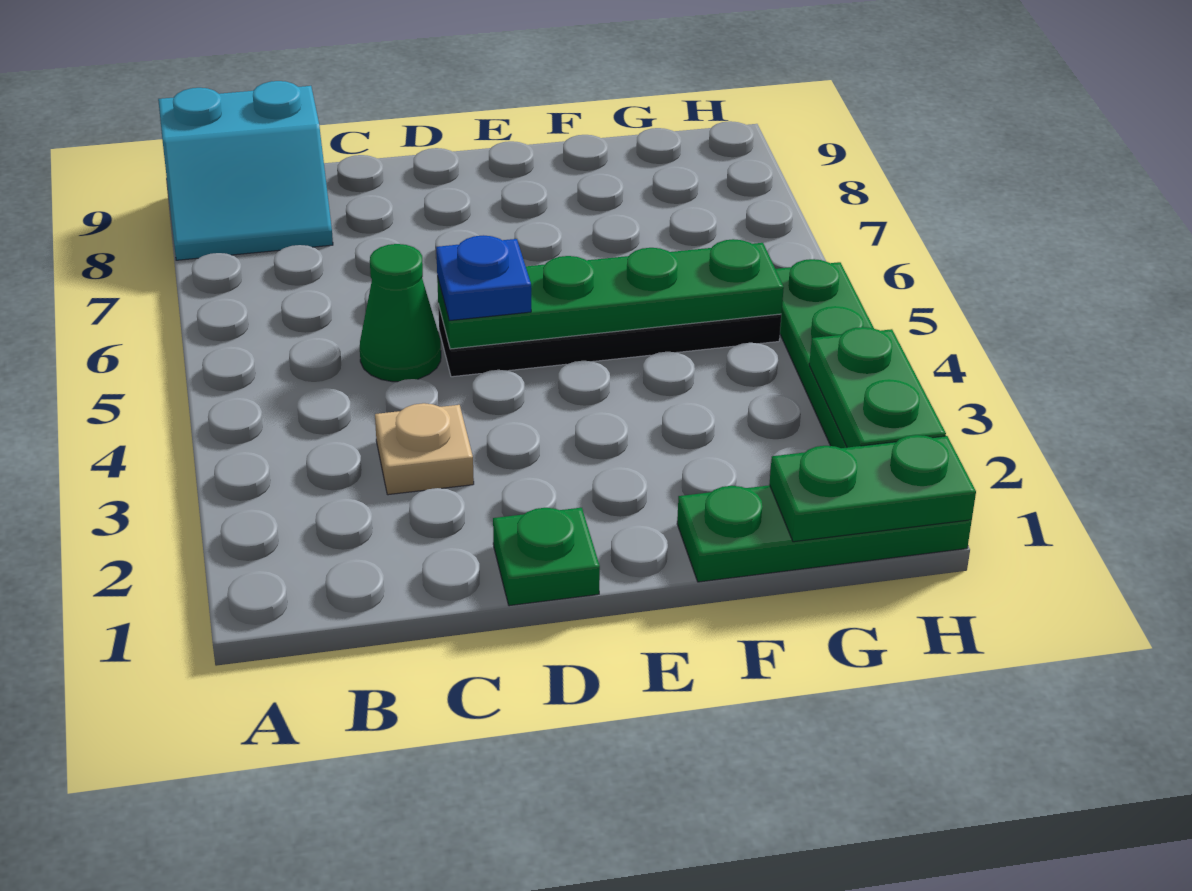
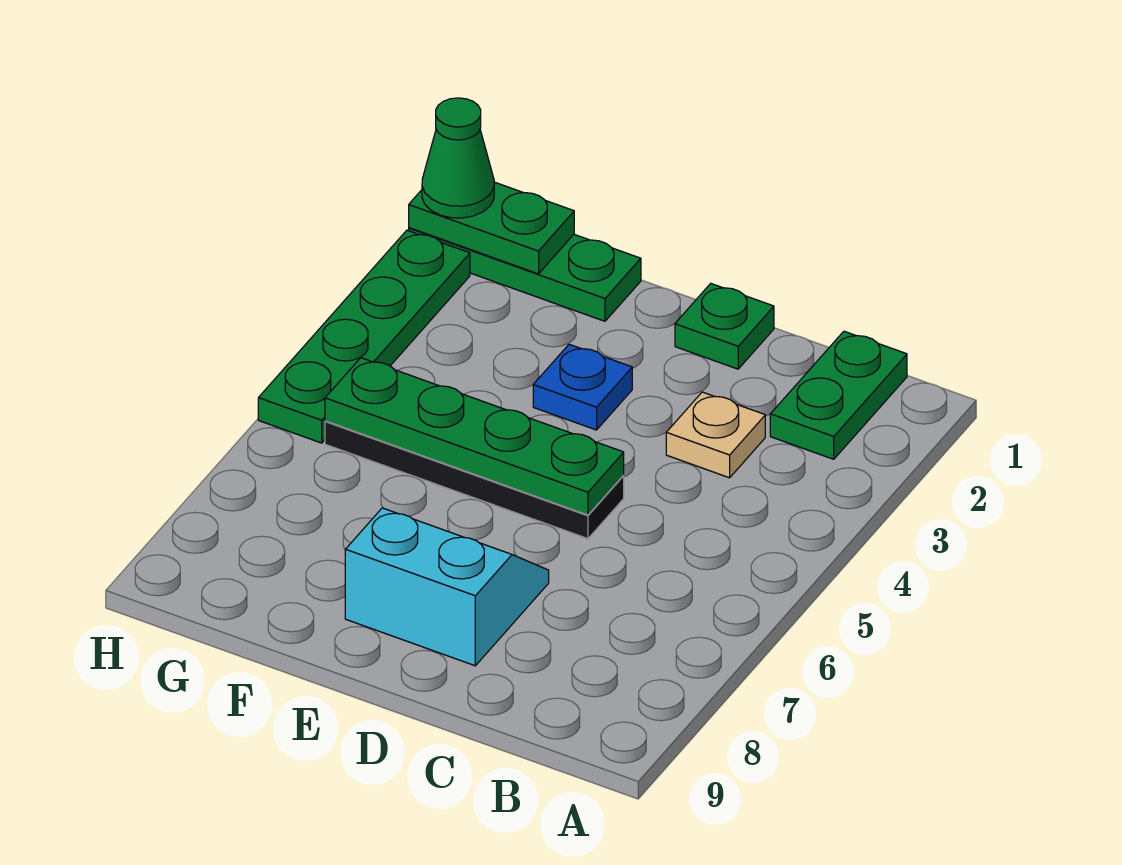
cyan slope A8:B9 level 1 top 9 -> cyan slope D7:E8 level 1 top 8
green cone C5 level 1 -> green cone H1 level 3
blue plate D5 level 3 -> blue plate E3 level 1
green plate H2:H3 level 2 -> green plate B1:B2 level 1

